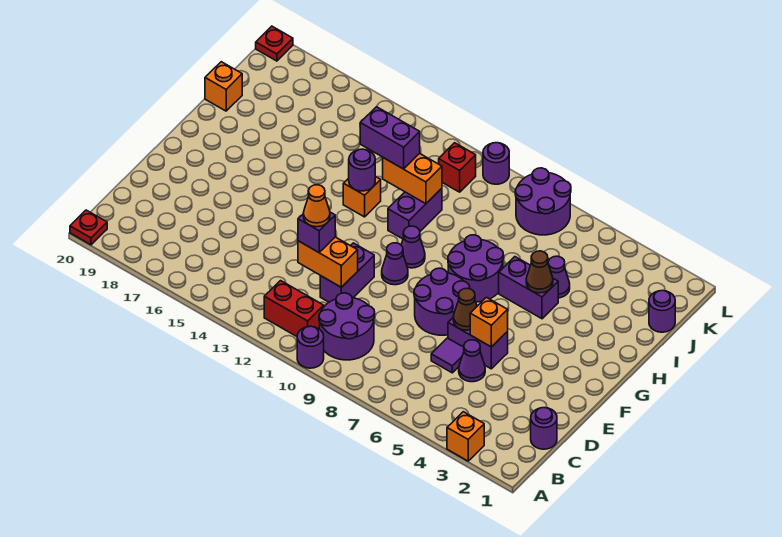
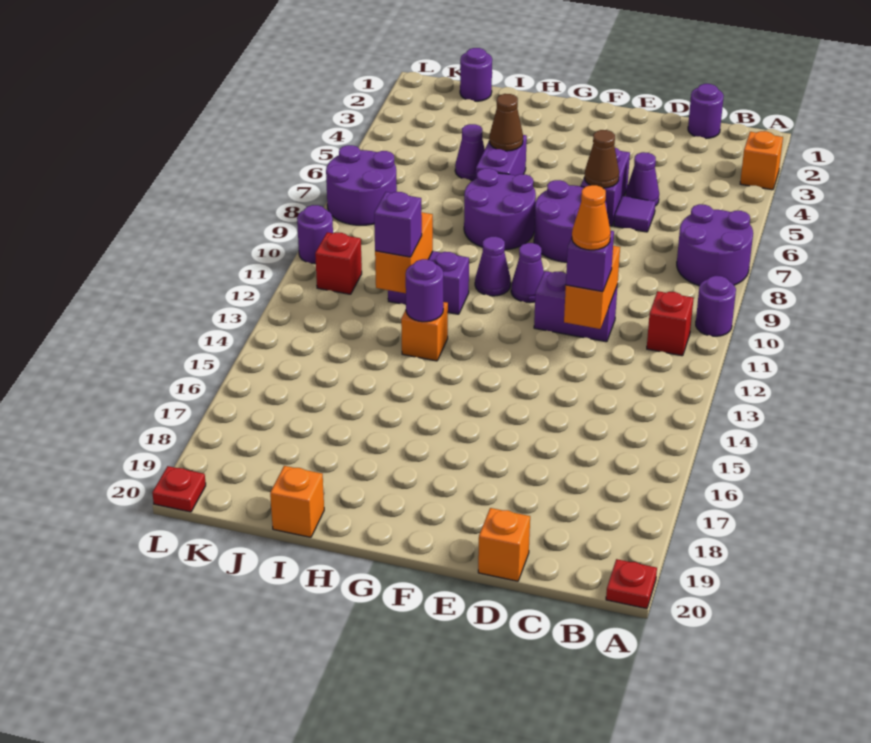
purple round brick B9:C10 level 1 -> purple round brick A7:B8 level 1
red brick B11:B12 level 1 -> red brick B11 level 1
orange brick E5 level 2 -> orange brick D20 level 1
purple brick I12:I13 level 3 -> purple brick I12 level 3

